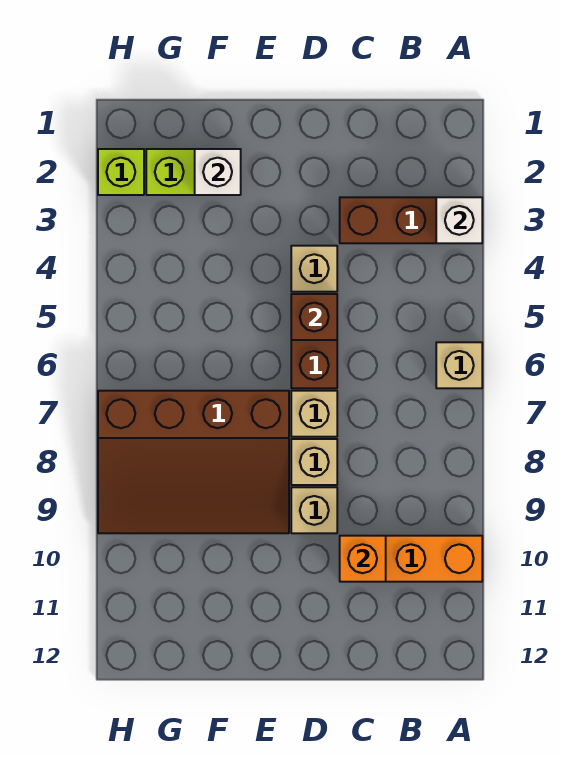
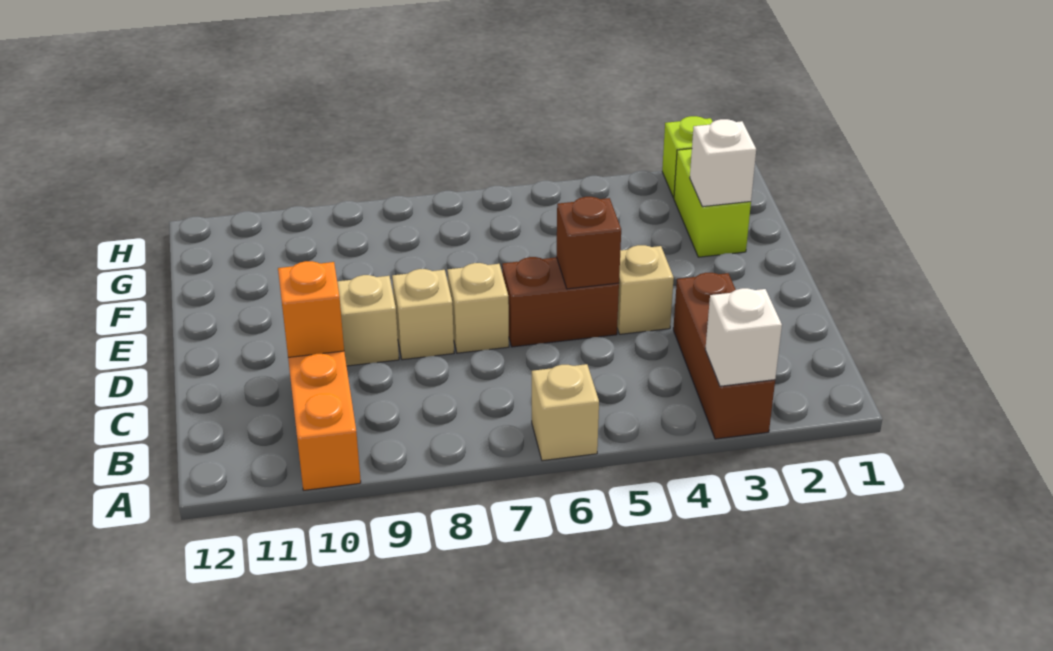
brown slope E7:H9 level 1 top 7 -> none

